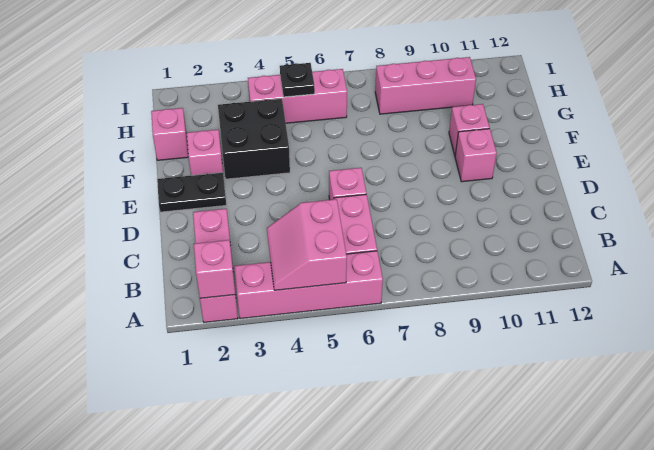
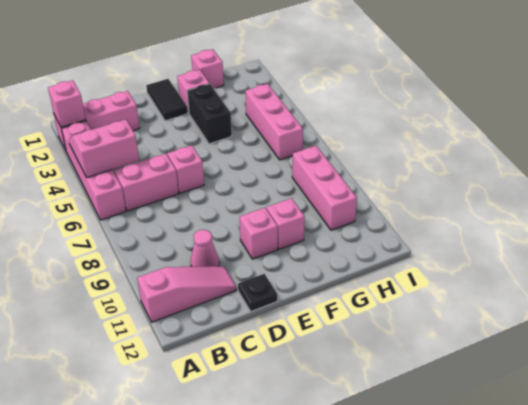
none -> pink slope A11:C11 level 1 top A
none -> pink cone C10 level 1
black plate E1:E2 level 1 -> black tile E1:E2 level 1
black brick F3:G4 level 1 -> black brick F3:F4 level 1
black plate H5 level 2 -> black plate D12 level 1

